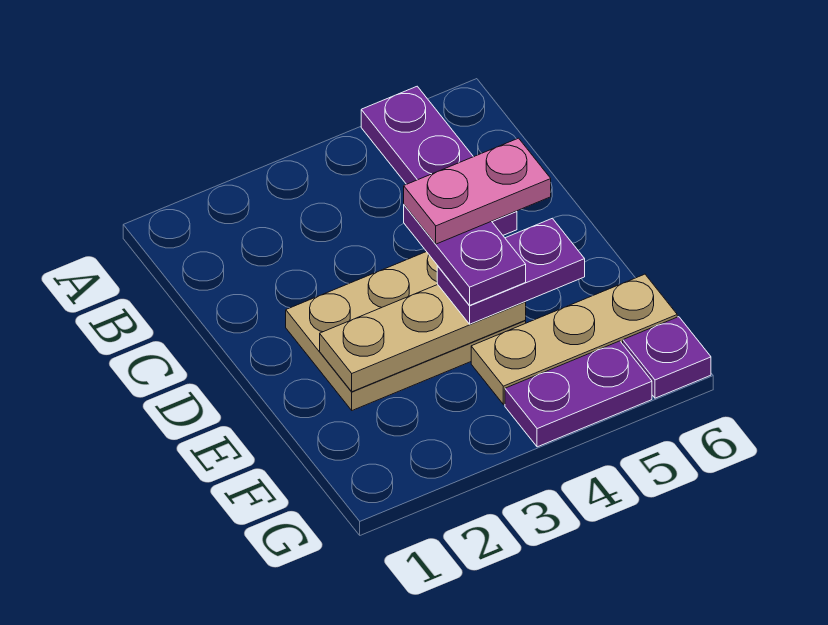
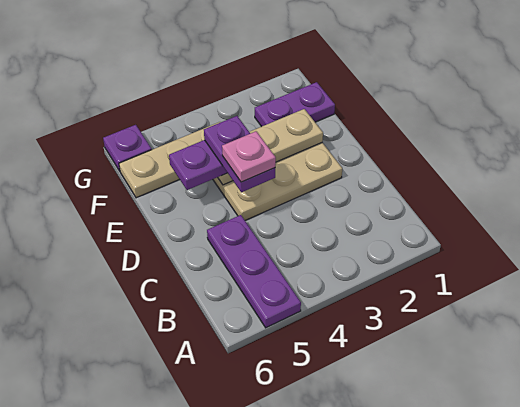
pink plate D4:D5 level 5 -> pink plate D4 level 5
purple plate G4:G5 level 1 -> purple plate F1:F2 level 1

